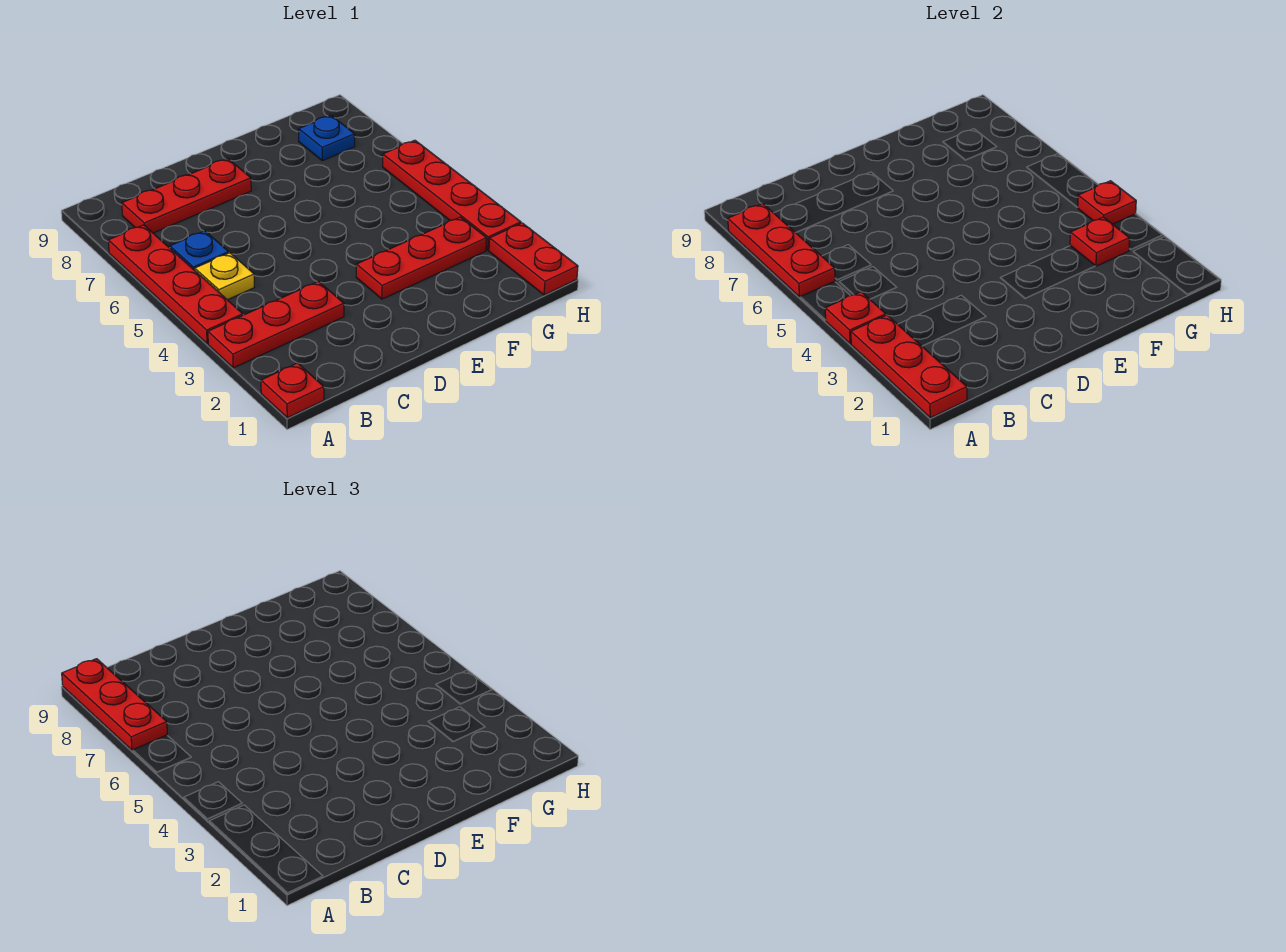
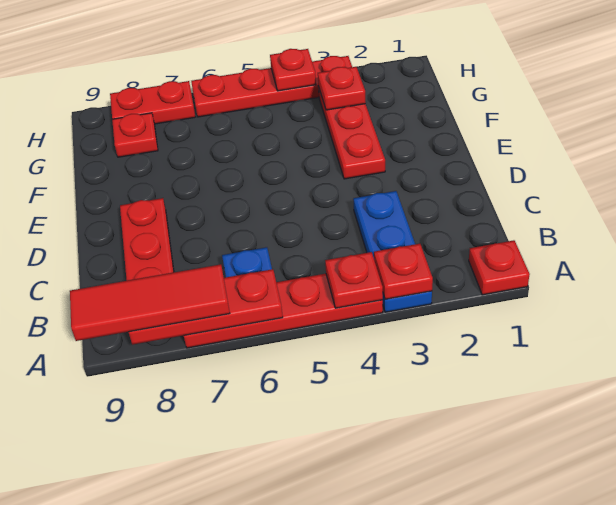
red plate A1:A3 level 2 -> red plate A3 level 2
red plate A3:C3 level 1 -> blue plate A3:C3 level 1
red plate A7:A9 level 3 -> red tile A7:A9 level 3
yellow plate B5 level 1 -> none
blue plate G8 level 1 -> red plate G8 level 1
red plate H1:H2 level 1 -> red plate H7:H8 level 1

